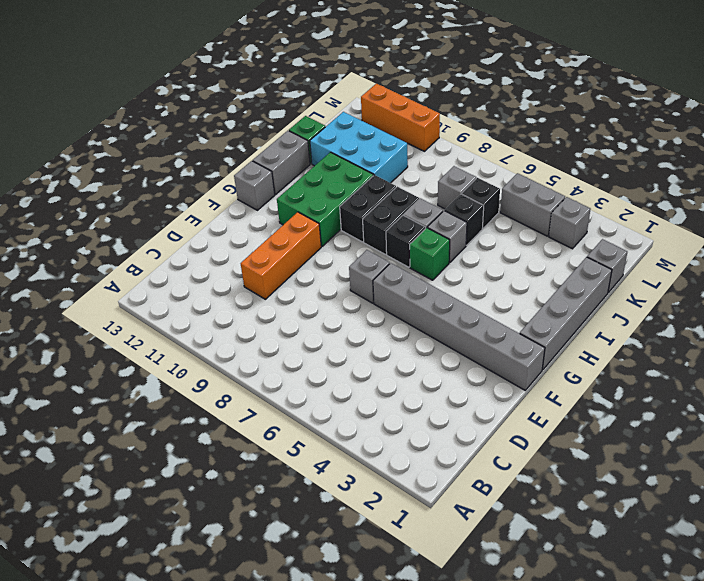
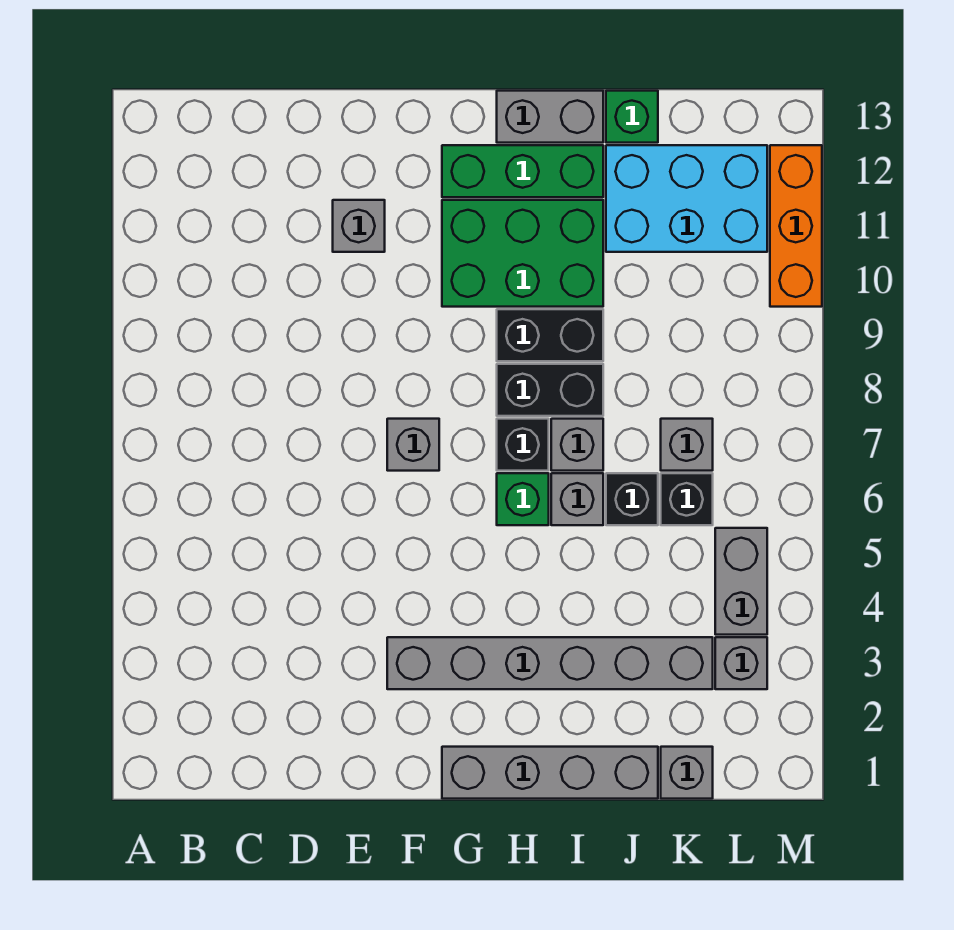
orange brick D10:F10 level 1 -> none
grey brick F1:F6 level 1 -> grey brick F3:K3 level 1
none -> green brick G12:I12 level 1
grey brick G13 level 1 -> grey brick E11 level 1
cyan brick J10:K12 level 1 -> cyan brick J11:L12 level 1

